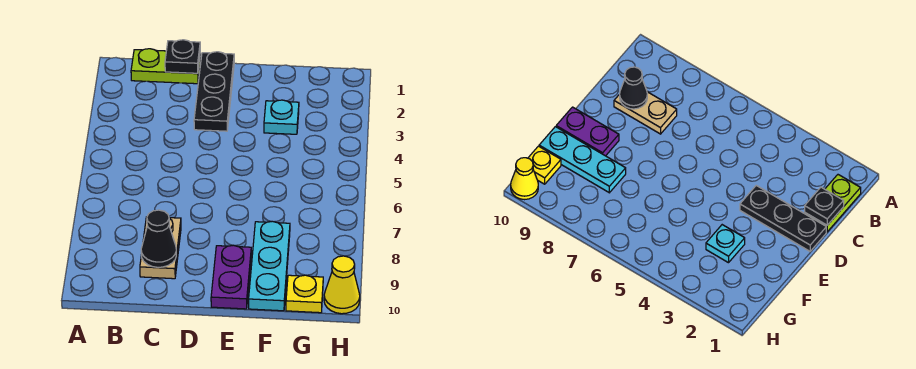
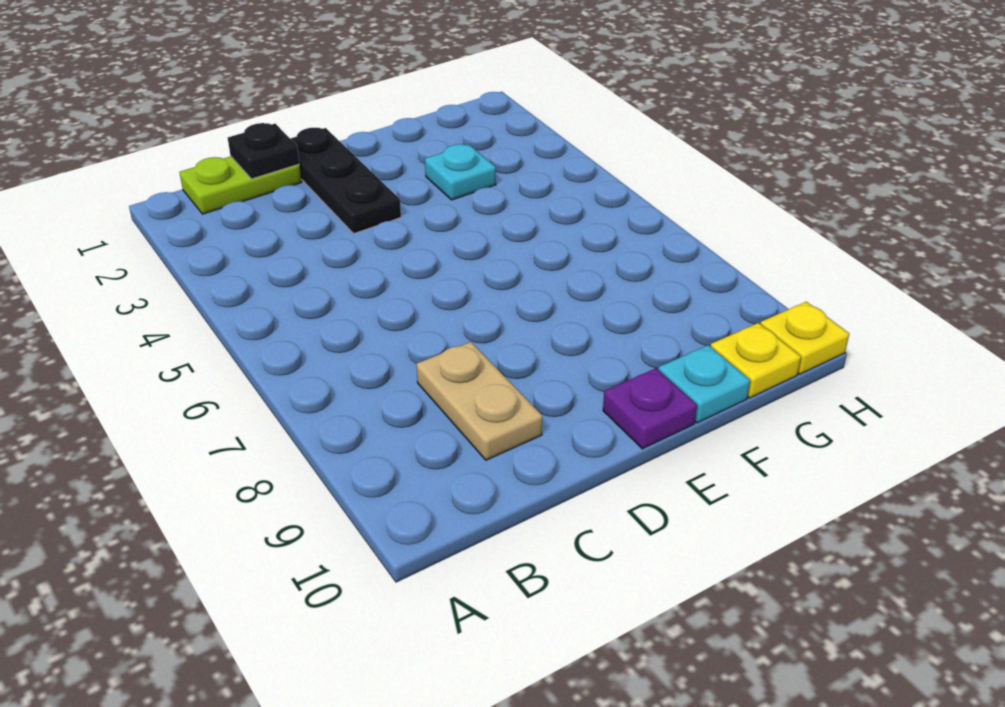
black cone C9 level 2 -> none
purple plate E9:E10 level 1 -> purple plate E10 level 1
cyan plate F8:F10 level 1 -> cyan plate F10 level 1
yellow cone H10 level 1 -> yellow plate H10 level 1

